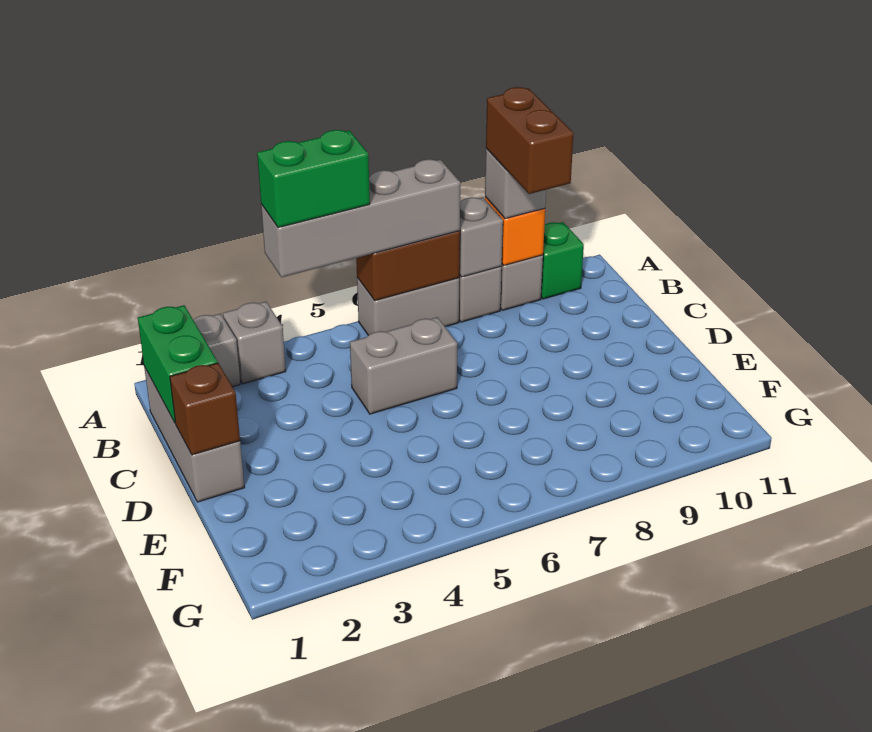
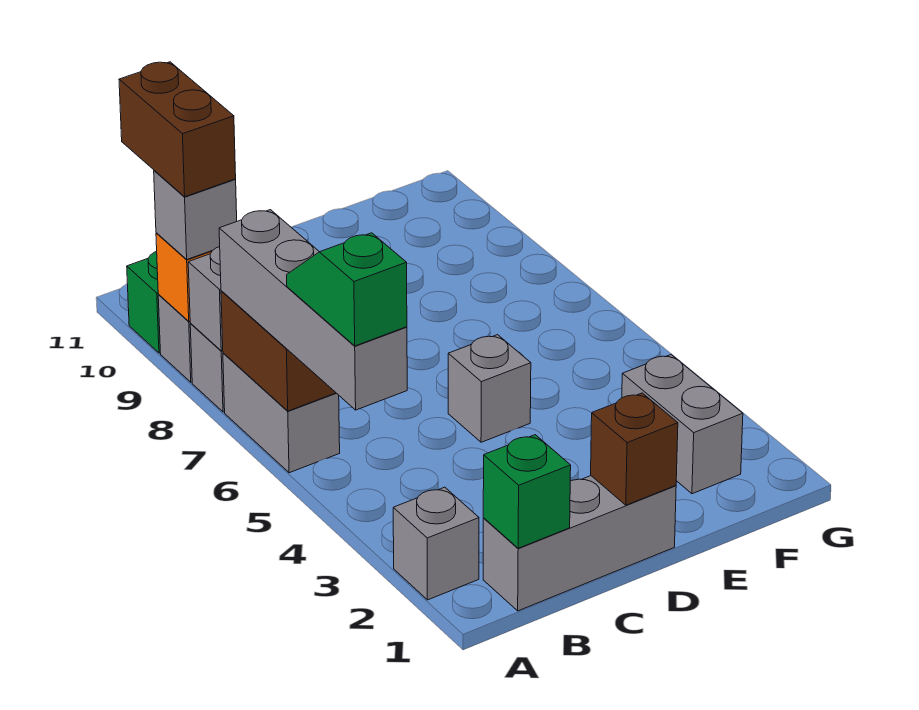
grey brick A3 level 1 -> grey brick D5 level 1
green brick A4:A5 level 4 -> green slope A4:A5 level 4 top 4
brown brick A9:B9 level 4 -> brown brick A9:A10 level 4
green brick B1:C1 level 2 -> green brick B1 level 2
grey brick C5:C6 level 1 -> grey brick F2:F3 level 1

